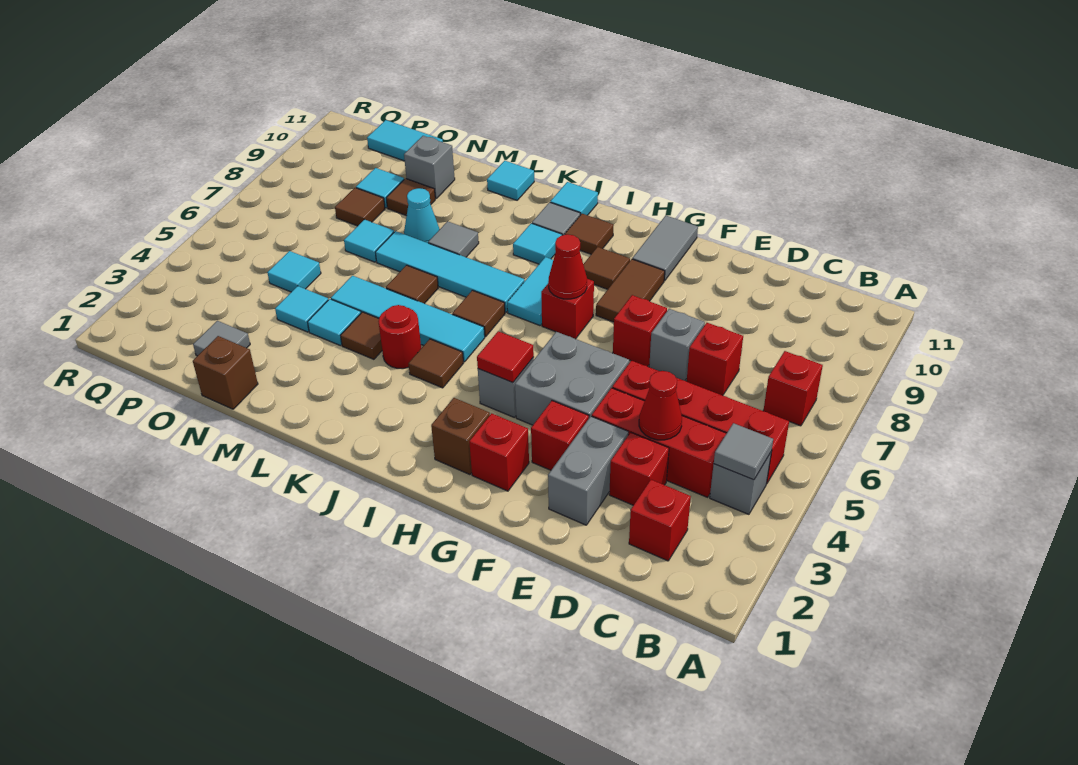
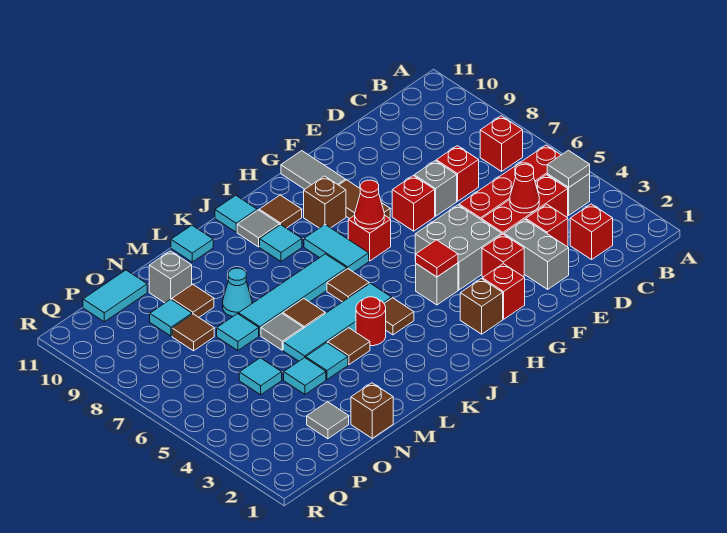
brown tile H9 level 1 -> brown brick H9 level 1
grey tile L8 level 1 -> grey tile M6 level 1

